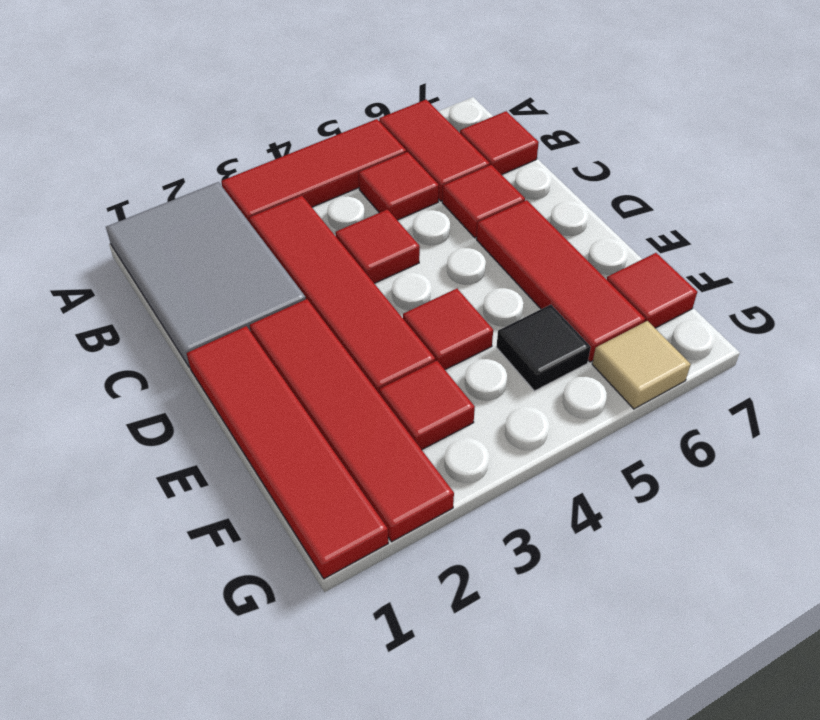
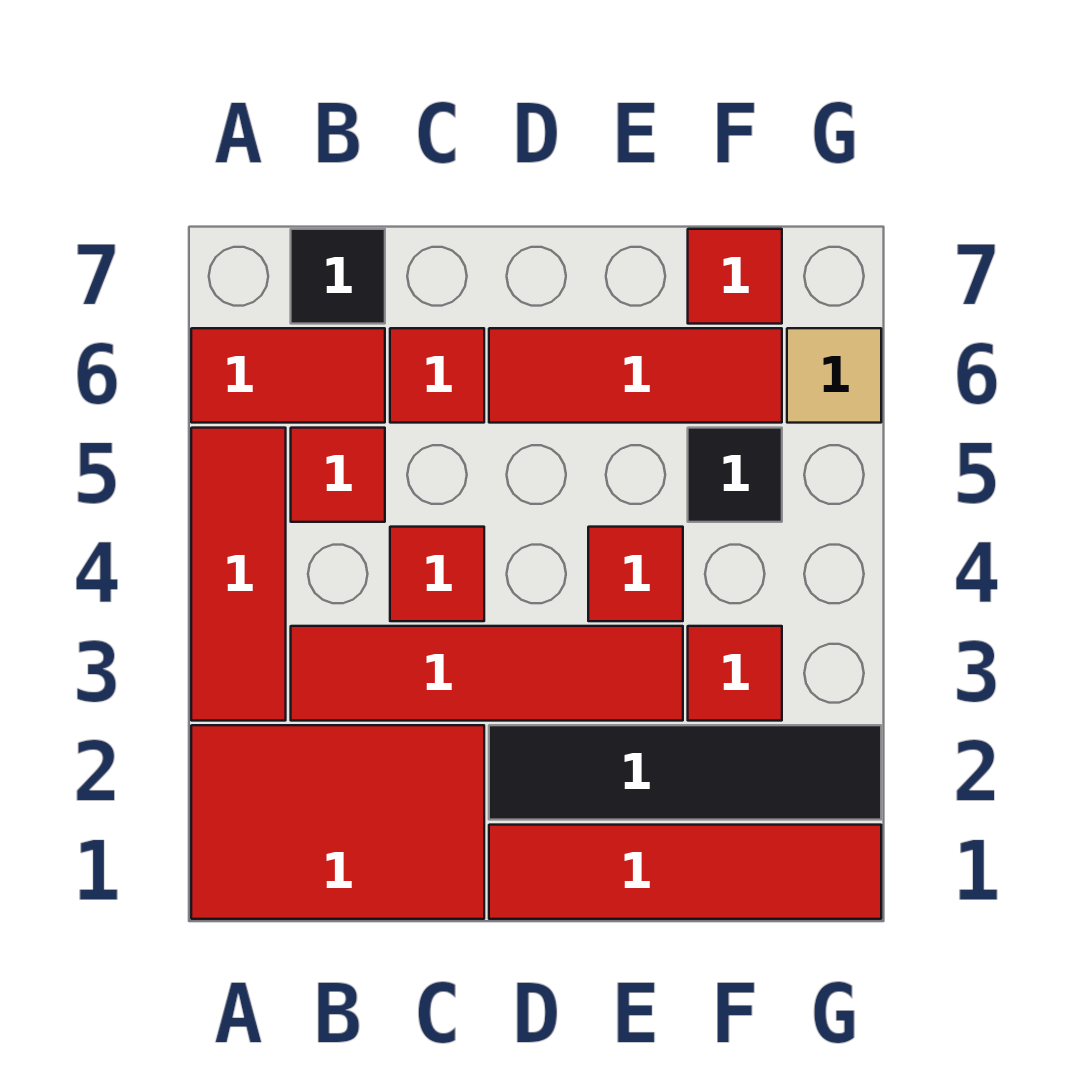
grey tile A1:C2 level 1 -> red tile A1:C2 level 1
red tile B7 level 1 -> black tile B7 level 1
red tile D2:G2 level 1 -> black tile D2:G2 level 1

